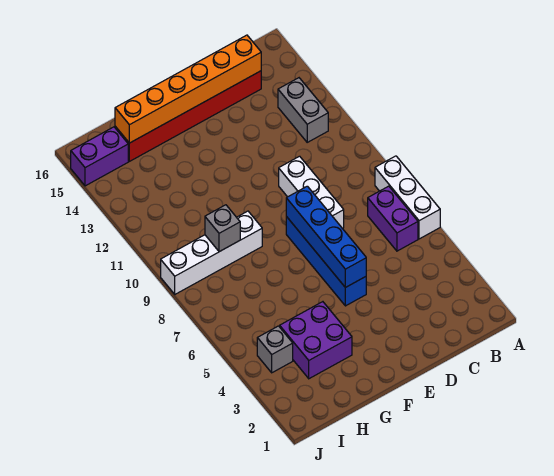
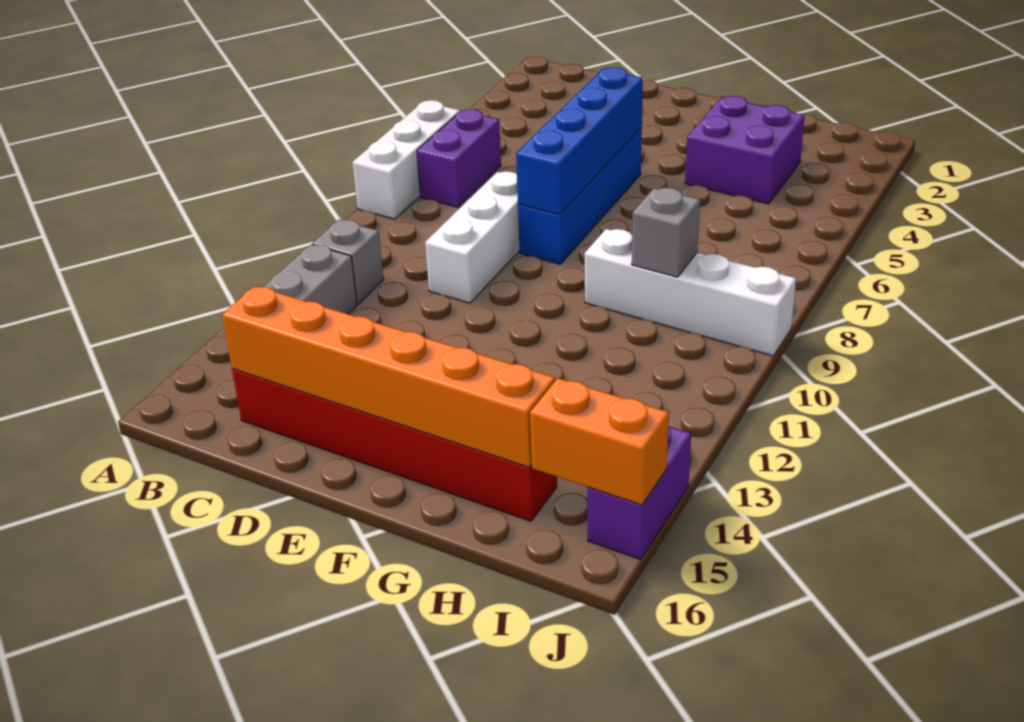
grey brick I4 level 1 -> grey brick B11 level 1
purple brick I15:J15 level 1 -> purple brick J14:J15 level 1
none -> orange brick I15:J15 level 2

